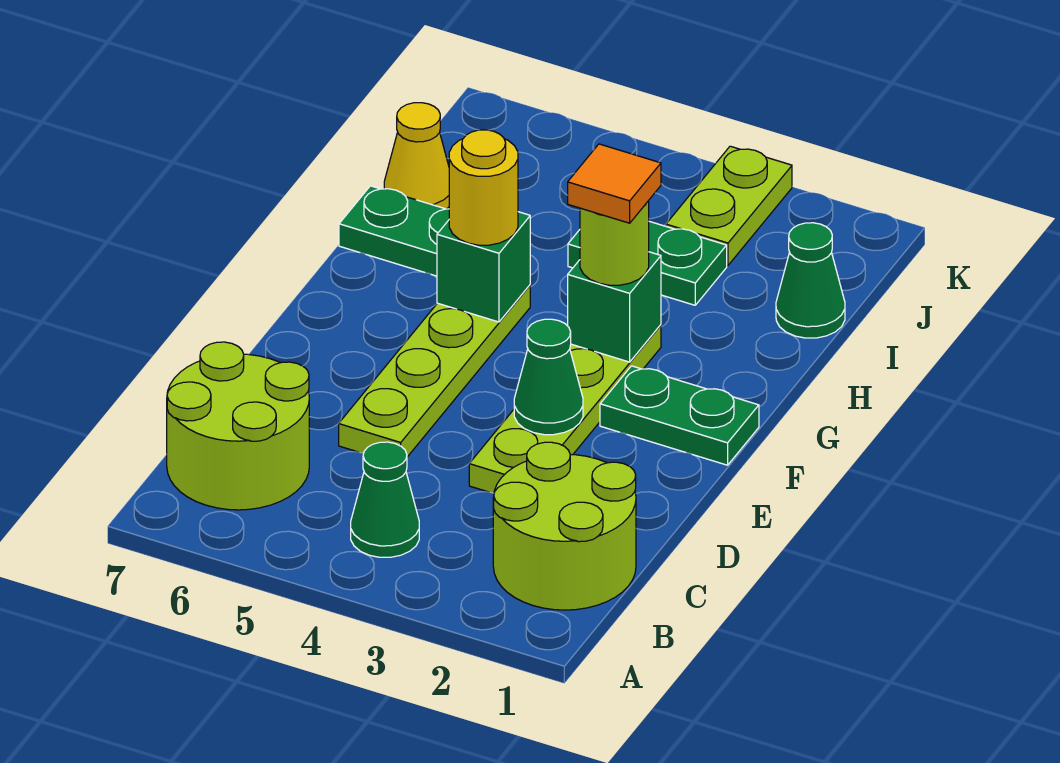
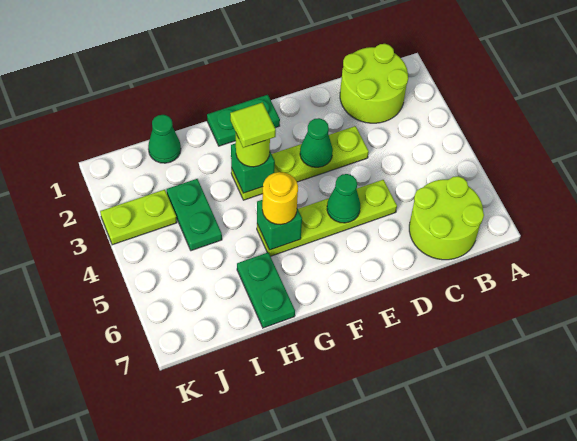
green cone B4 level 1 -> green cone E5 level 2
green plate F1:F2 level 1 -> green plate F1:G1 level 1
orange tile G3 level 4 -> lime tile G3 level 4
yellow cone I7 level 1 -> none

